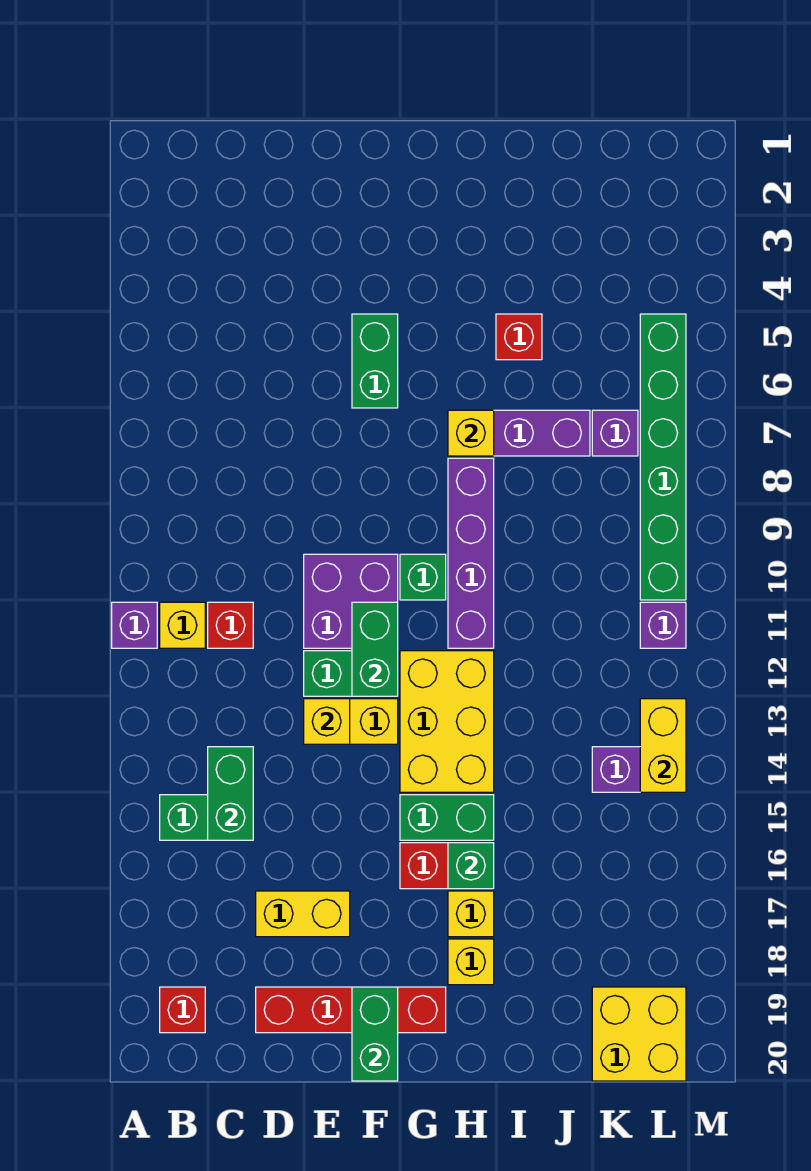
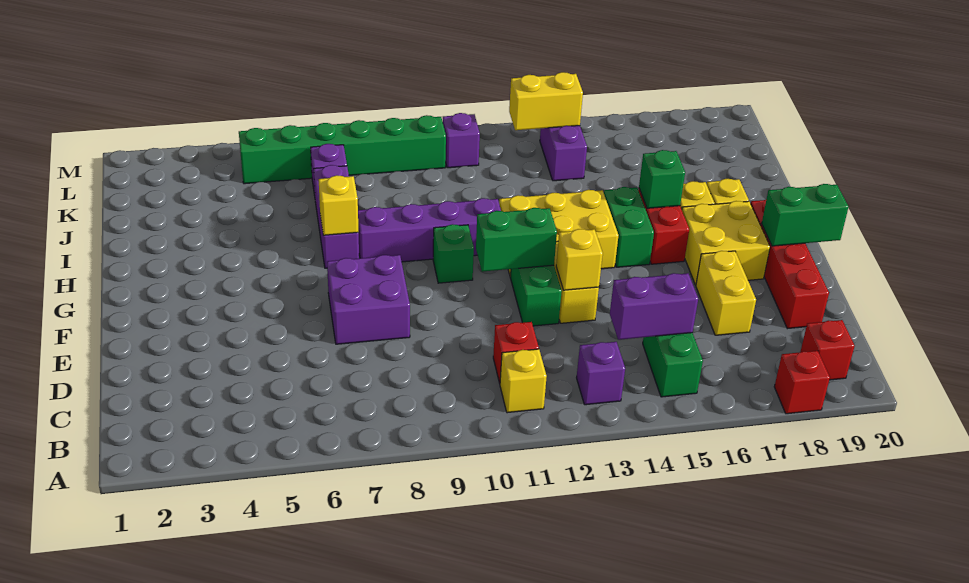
purple brick A11 level 1 -> purple brick B13 level 1
green brick C14:C15 level 2 -> purple brick C14:C15 level 2
purple brick E10:F11 level 1 -> purple brick E7:F8 level 1
green brick F5:F6 level 1 -> none
red brick I5 level 1 -> red brick A18 level 1
yellow brick K19:L20 level 1 -> yellow brick F17:G18 level 1

